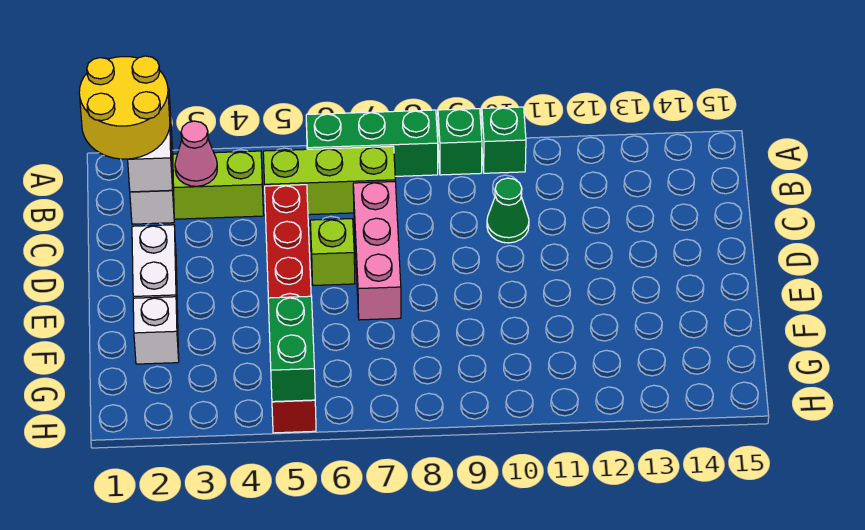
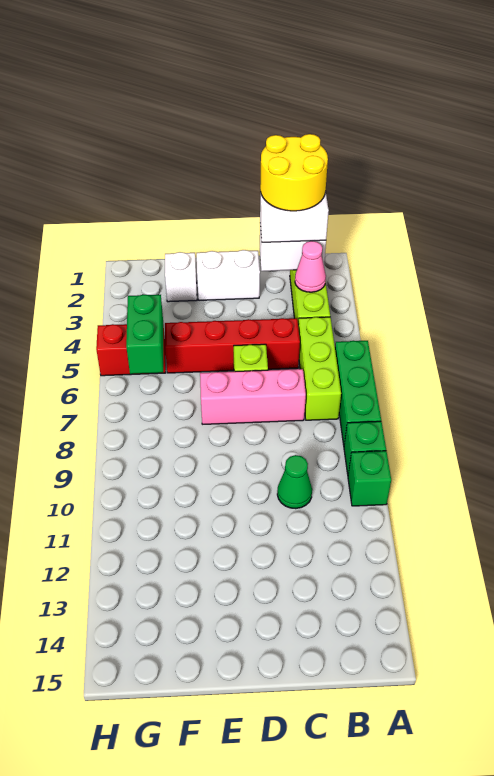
green brick G5:H5 level 2 -> green brick G5:G6 level 2

